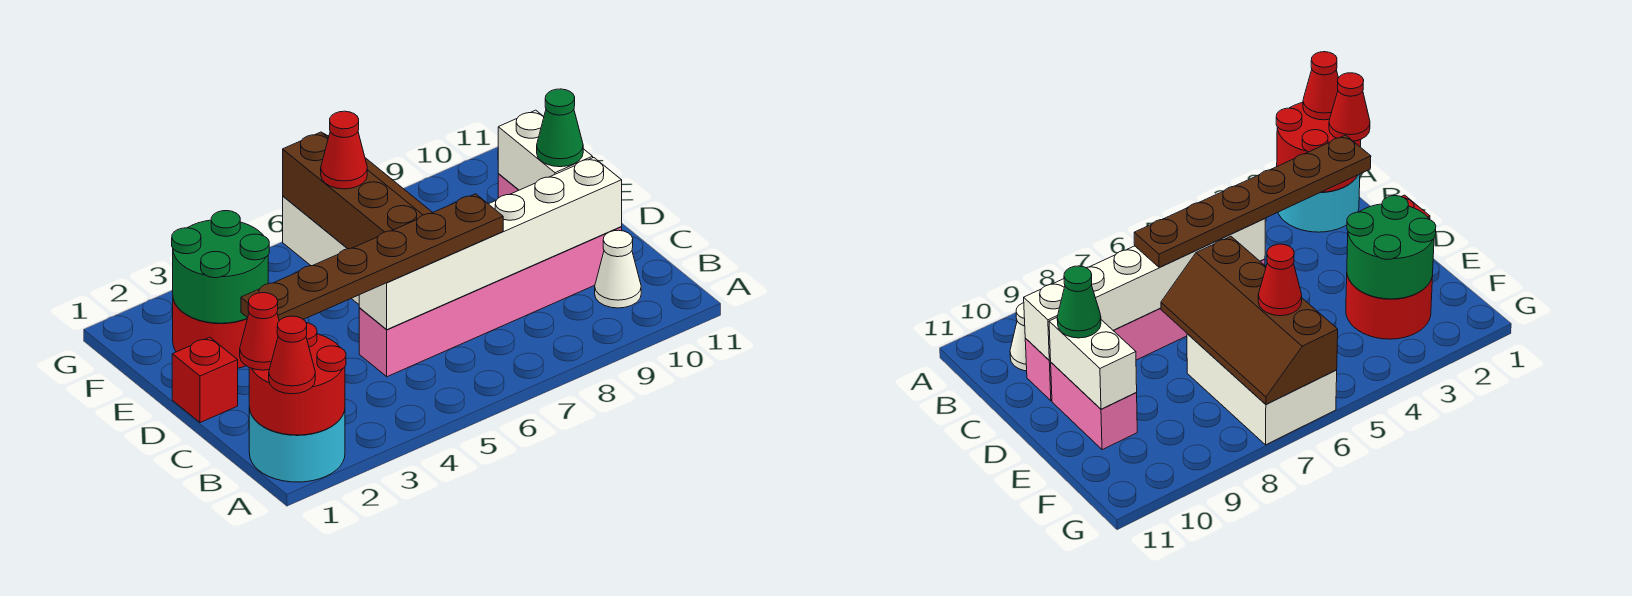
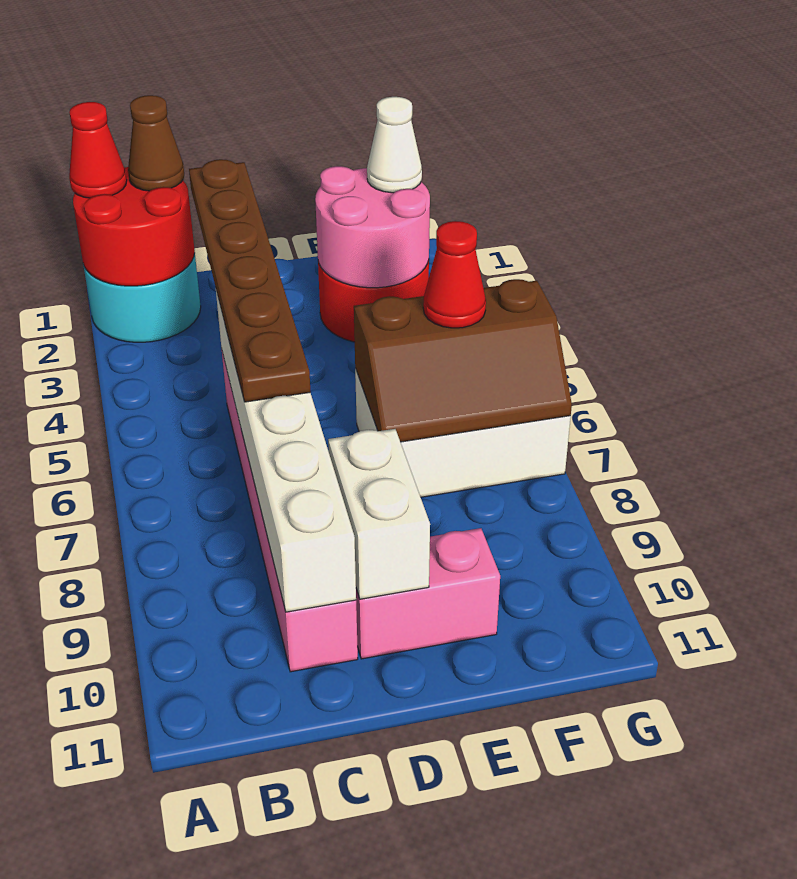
red cone B1 level 3 -> brown cone B1 level 3
white cone B10 level 1 -> white cone F2 level 3
red brick D1 level 1 -> none
brown slope D6:G7 level 2 top 6 -> brown slope E6:G7 level 2 top 6
white brick D10:E10 level 2 -> white brick D9:D10 level 2
green cone D10 level 3 -> none
green round brick E2:F3 level 2 -> pink round brick E2:F3 level 2

